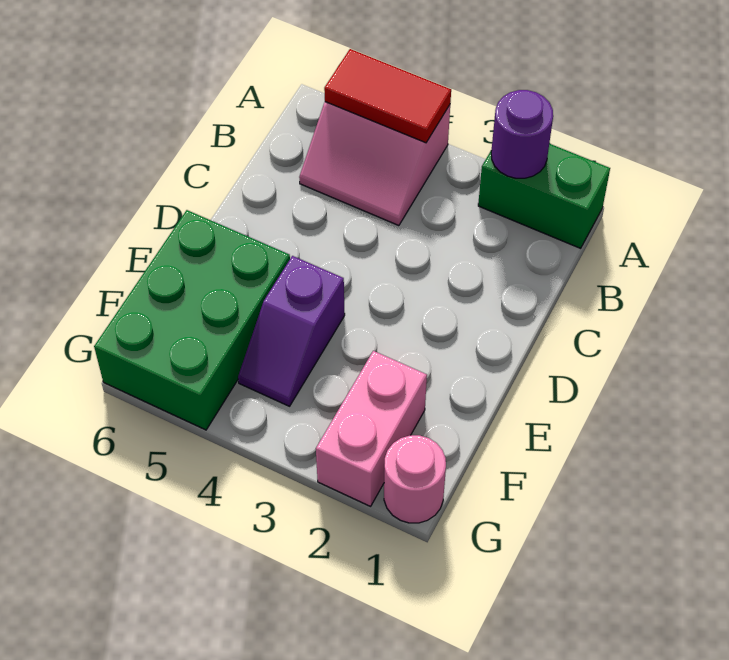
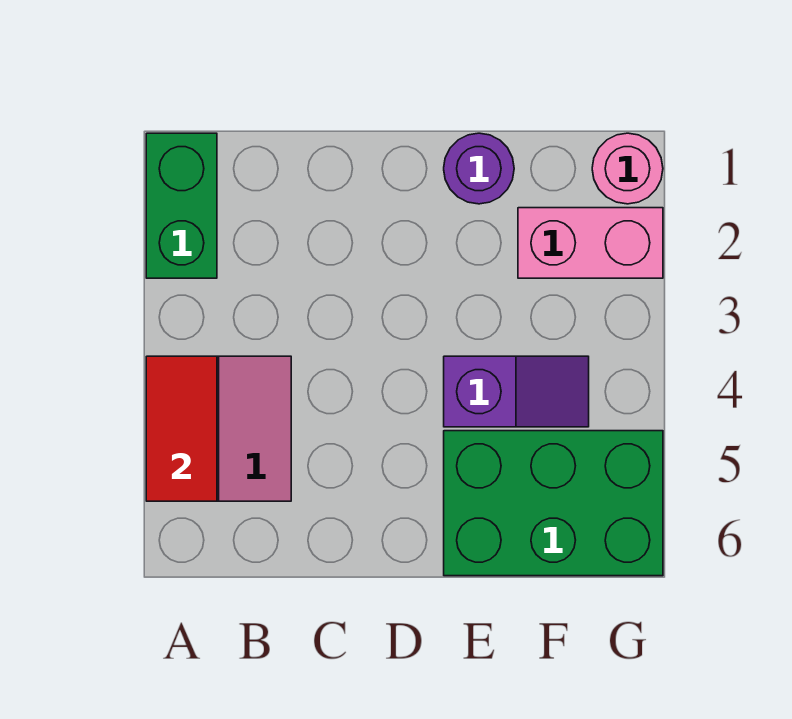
purple round brick A2 level 2 -> purple round brick E1 level 1

